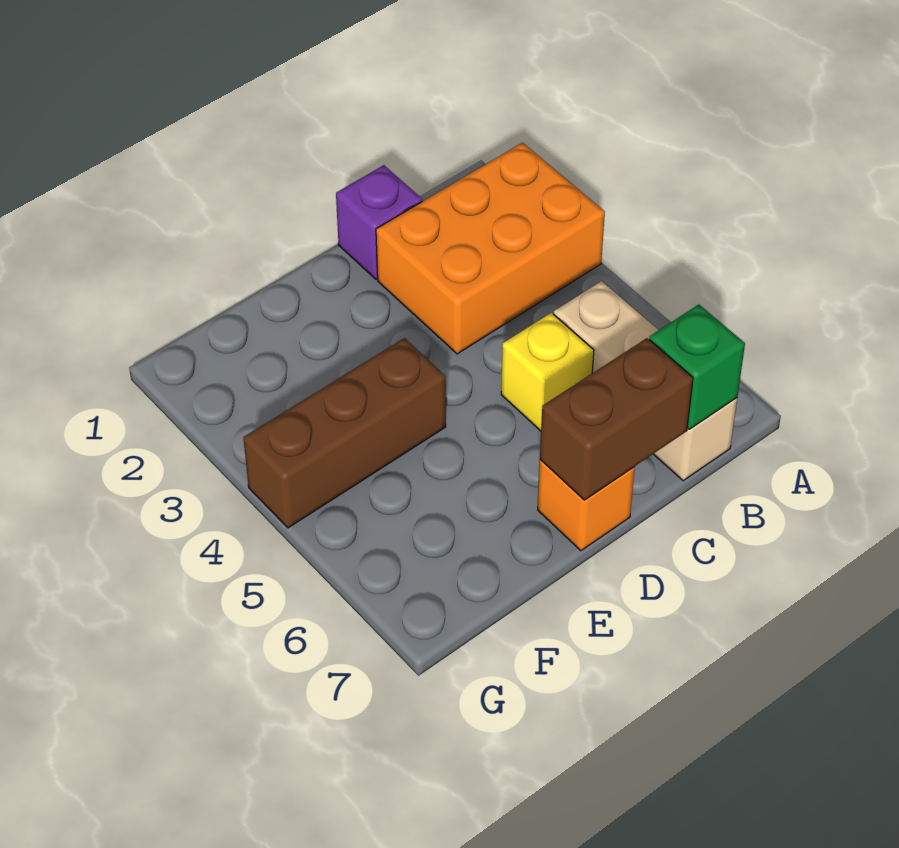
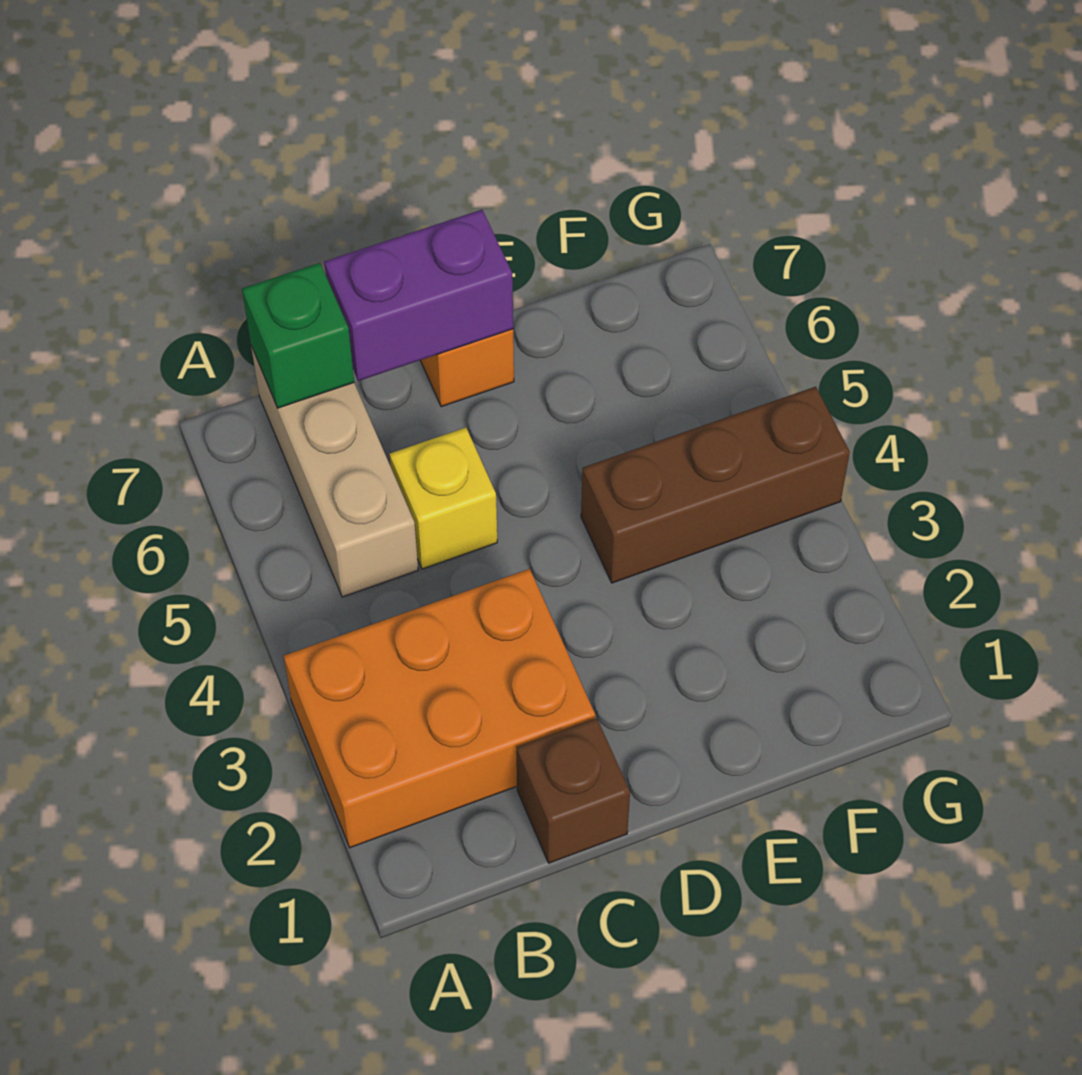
purple brick C1 level 1 -> brown brick C1 level 1
brown brick C7:D7 level 2 -> purple brick C7:D7 level 2

